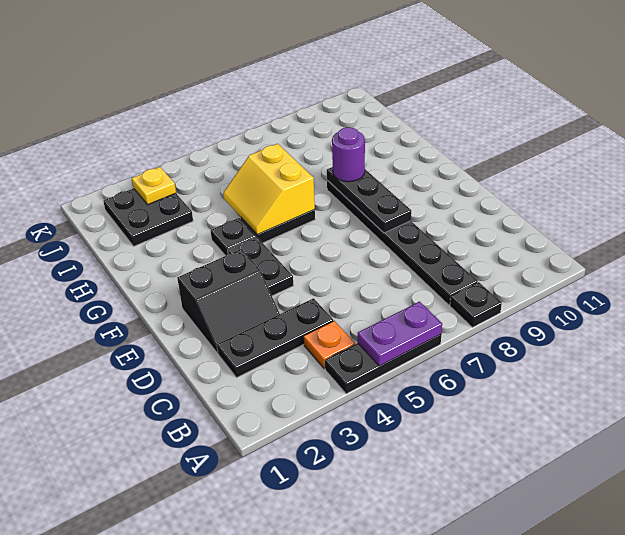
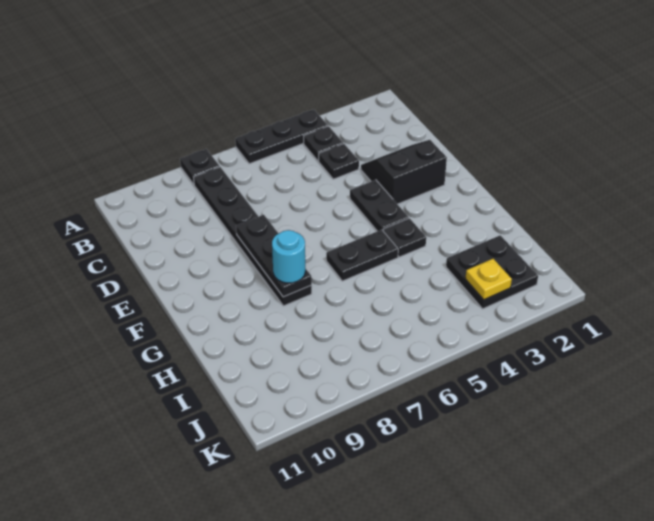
purple plate A5:A6 level 2 -> none
orange plate B4 level 1 -> black plate B4 level 1
black plate C2:C4 level 1 -> black plate C4 level 1
yellow slope G5:H6 level 2 top 6 -> none
purple round brick G8 level 3 -> cyan round brick G8 level 3

